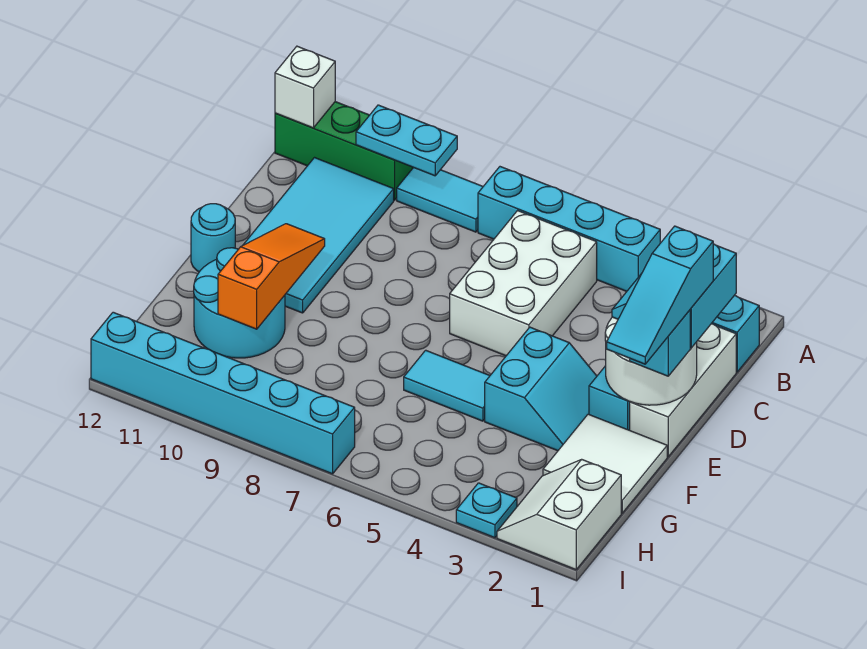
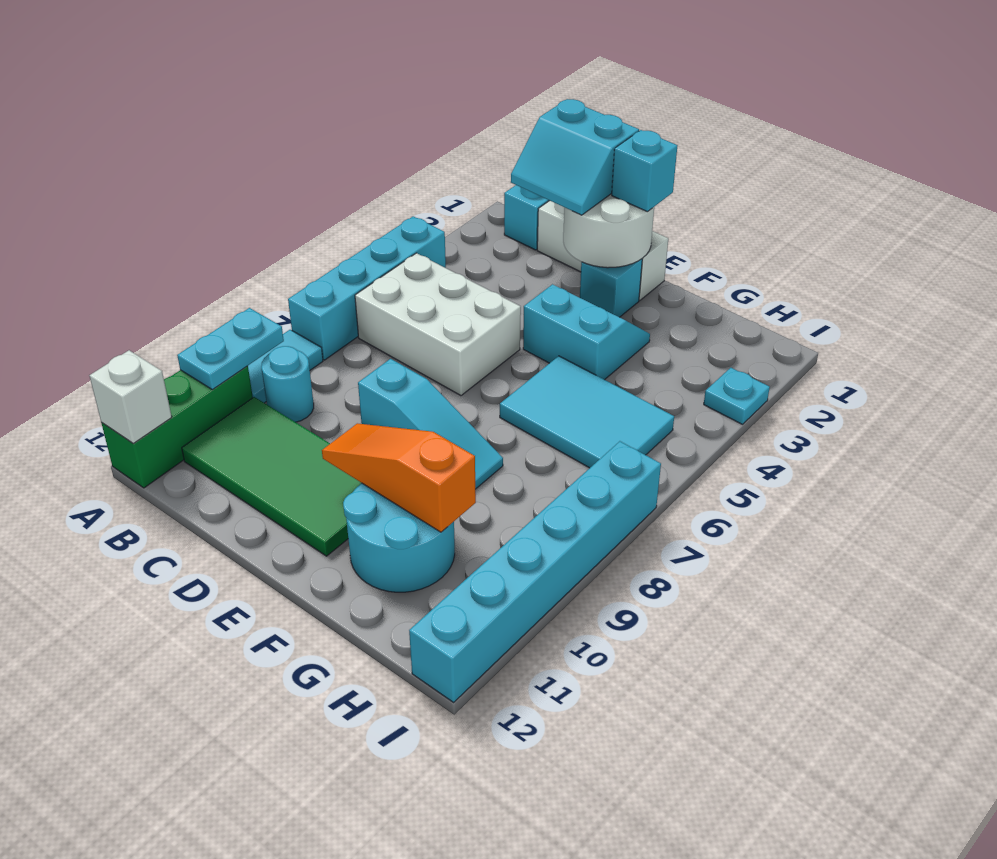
cyan tile B10:E11 level 1 -> green tile B10:E11 level 1
cyan slope D1:F1 level 4 top D -> cyan slope D8:F8 level 1 top D
cyan round brick E12 level 1 -> cyan round brick B9 level 1
white tile F1:G2 level 1 -> none
cyan tile F5:F6 level 1 -> cyan tile F5:H6 level 1
white slope H1:I2 level 1 top 1 -> none

